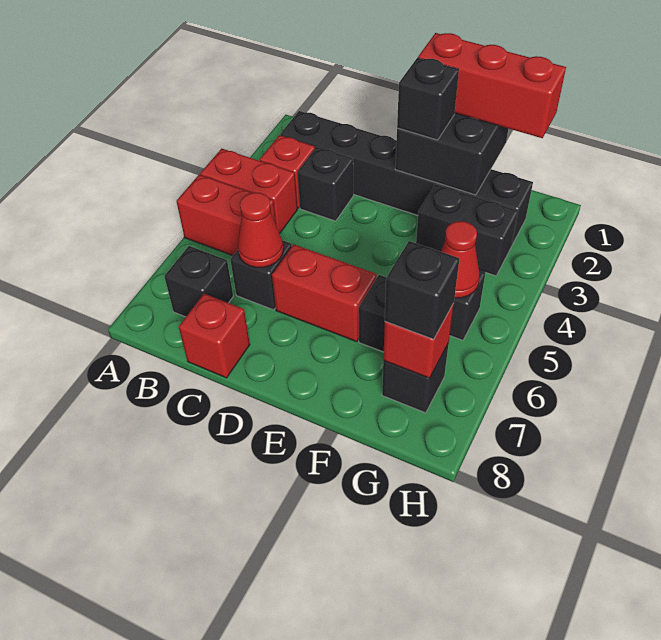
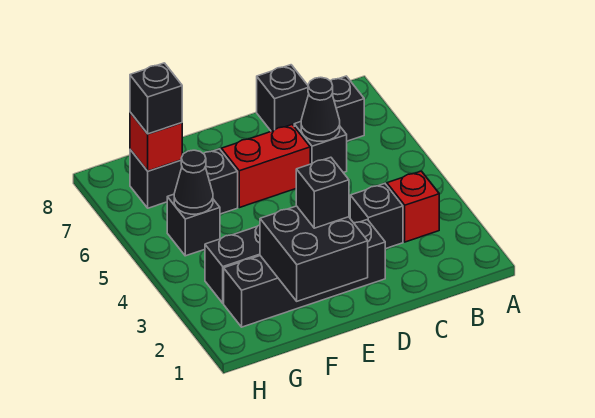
red brick A4:B4 level 1 -> none
red brick A5:B5 level 1 -> none
black brick B2:G2 level 1 -> black brick D2:G2 level 1
red cone C6 level 2 -> black cone C6 level 2
red brick C8 level 1 -> black brick C8 level 1
red brick E1:G1 level 3 -> none
red cone G5 level 2 -> black cone G5 level 2

